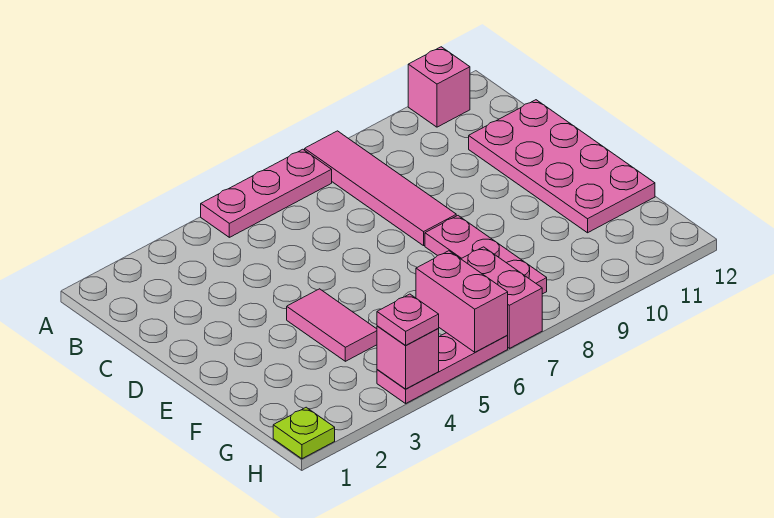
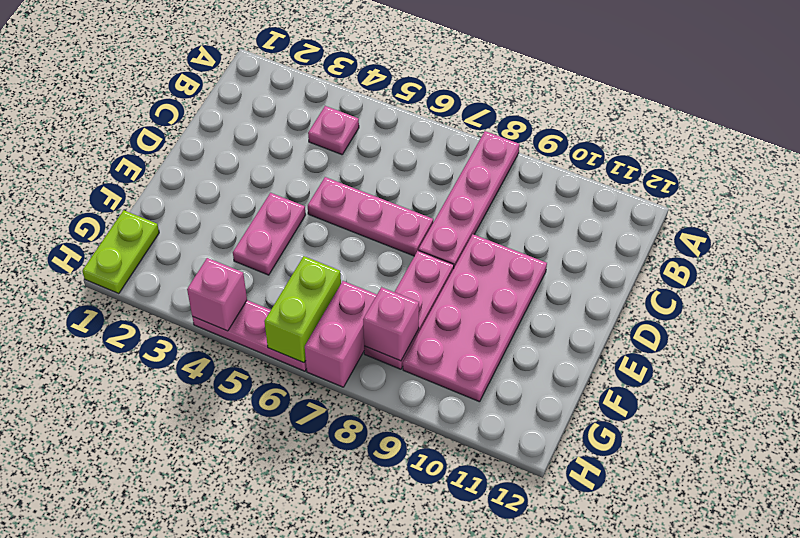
pink plate A5:A7 level 1 -> pink plate D5:D7 level 1
pink tile A8:D8 level 1 -> pink plate A8:D8 level 1
pink brick A11 level 1 -> pink brick G8 level 2
pink plate C11:F12 level 1 -> pink plate D9:G10 level 1
pink tile E4:F4 level 1 -> pink plate E4:F4 level 1
pink brick G6:H6 level 2 -> lime brick G6:H6 level 2
lime plate H1 level 1 -> lime plate G1:H1 level 1
pink plate H4 level 3 -> pink plate B4 level 1

